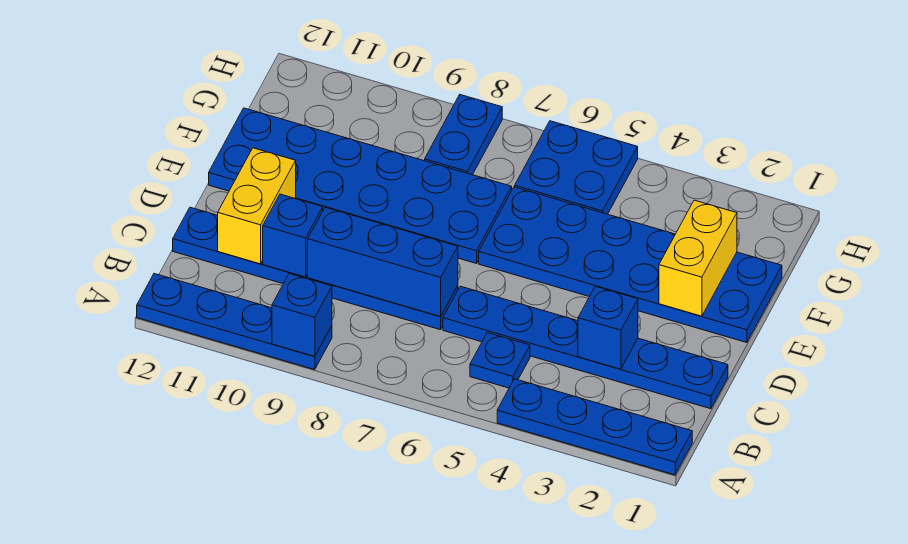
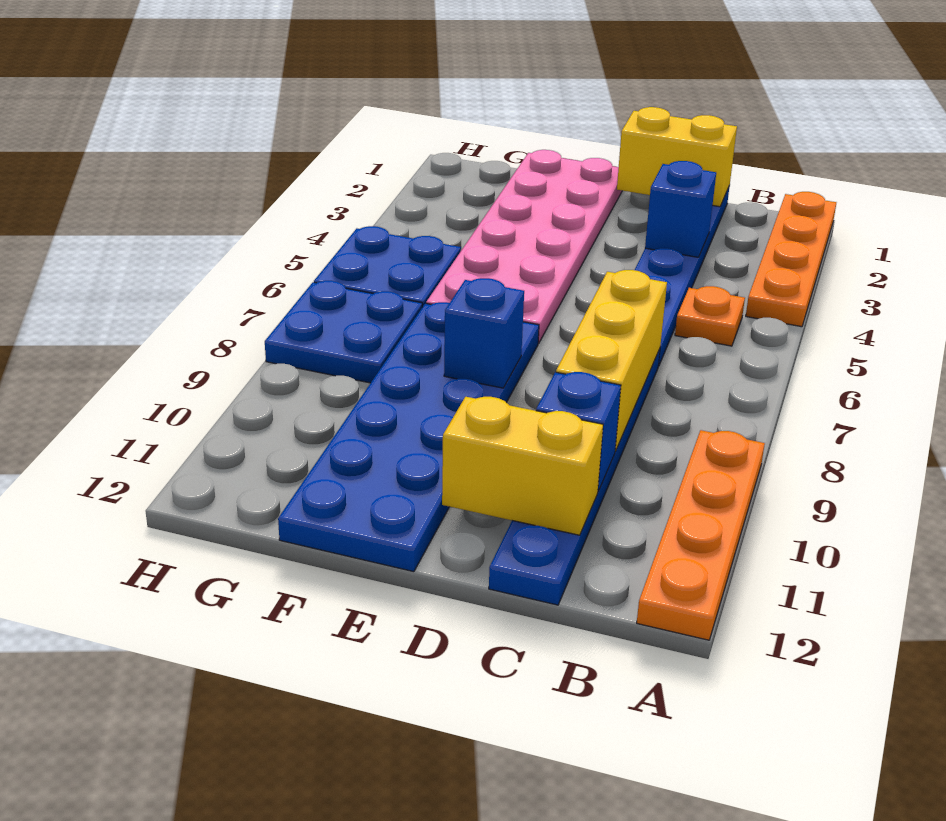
blue plate A1:A4 level 1 -> orange plate A1:A4 level 1
blue plate A9:A12 level 1 -> orange plate A9:A12 level 1
blue brick A9 level 2 -> blue brick E8 level 2
blue plate B5 level 1 -> orange plate B5 level 1
blue brick C7:C9 level 2 -> yellow brick C7:C9 level 2
blue plate E1:F6 level 1 -> pink plate E1:F6 level 1
yellow brick E2:F2 level 2 -> yellow brick C1:D1 level 2
blue plate G8:H8 level 1 -> blue plate G7:H8 level 1

